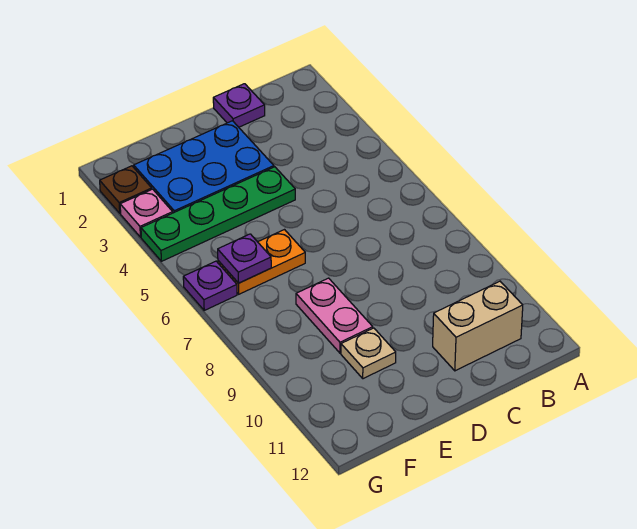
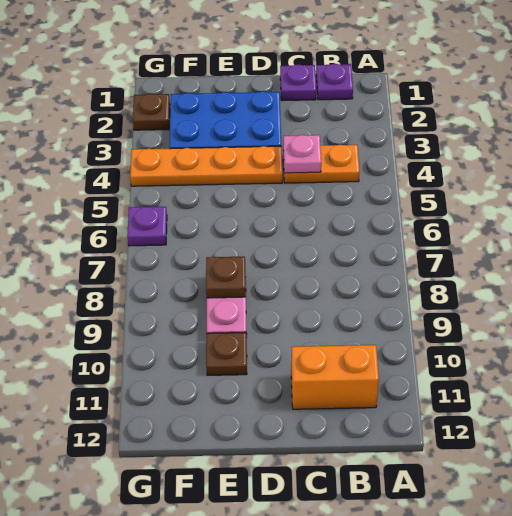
tan brick B11:C11 level 1 -> orange brick B11:C11 level 1
green plate D4:G4 level 1 -> orange plate D4:G4 level 1
orange plate E6:F6 level 1 -> orange plate B4:C4 level 1
none -> brown plate E8 level 2
tan plate E10 level 1 -> brown plate E10 level 1
purple plate F6 level 2 -> purple plate B1 level 1
pink plate G3 level 1 -> pink plate C4 level 2

